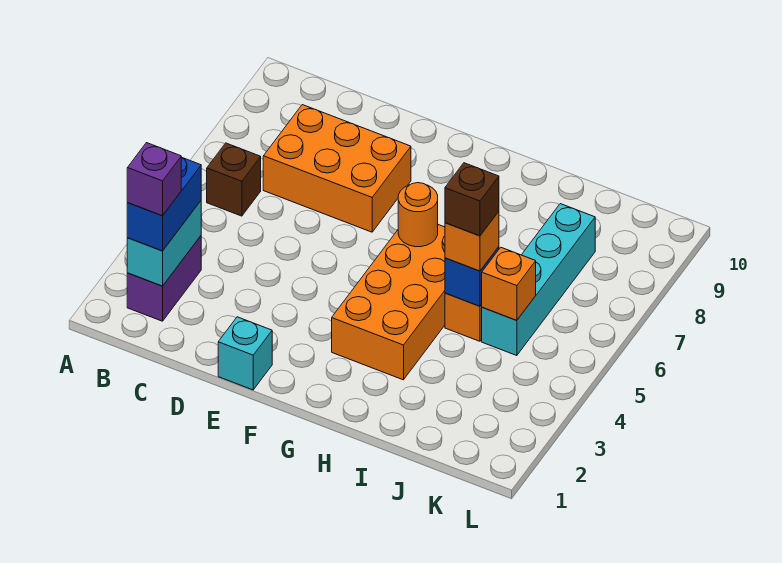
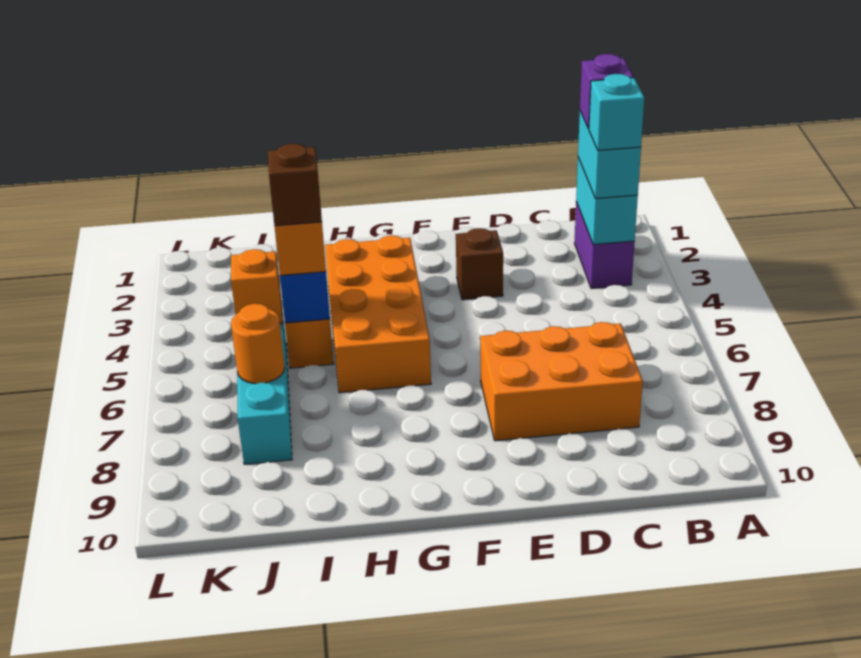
blue brick B2:B3 level 3 -> cyan brick B2:B3 level 3
brown brick B6 level 1 -> brown brick E3 level 1
cyan brick E1 level 1 -> cyan brick B3 level 4
orange round brick G6 level 2 -> orange round brick J7 level 2

